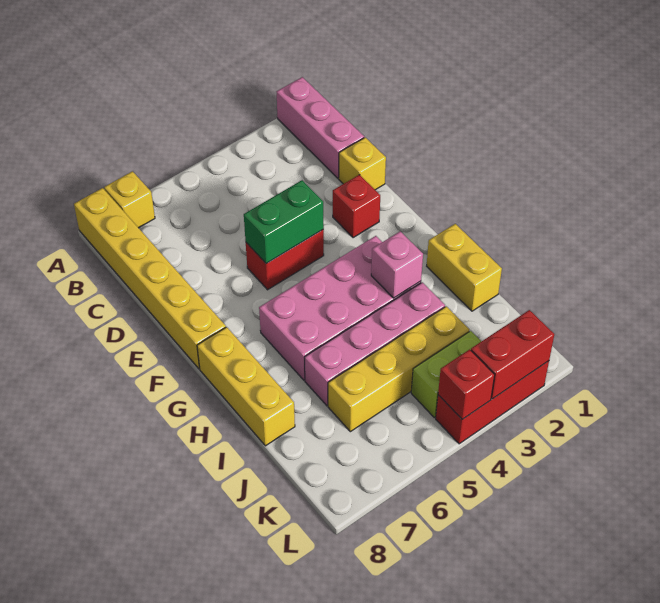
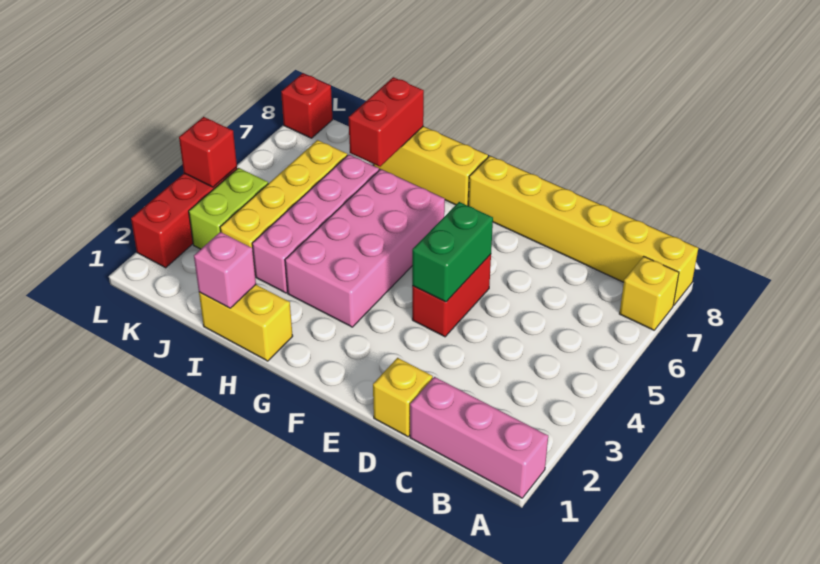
red brick E2 level 1 -> red brick L8 level 1
pink brick H3 level 2 -> pink brick I1 level 2
red brick L2:L3 level 2 -> red brick I7:I8 level 2

